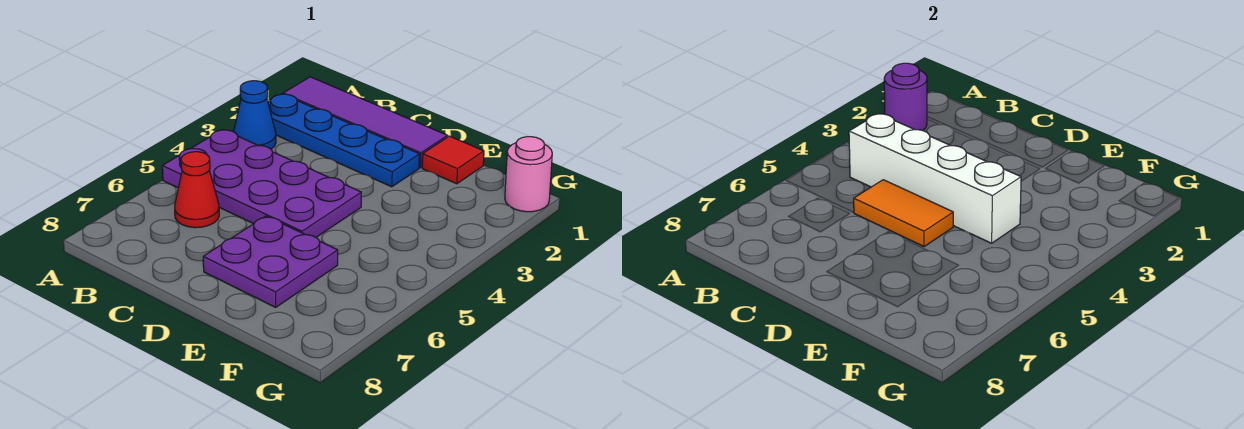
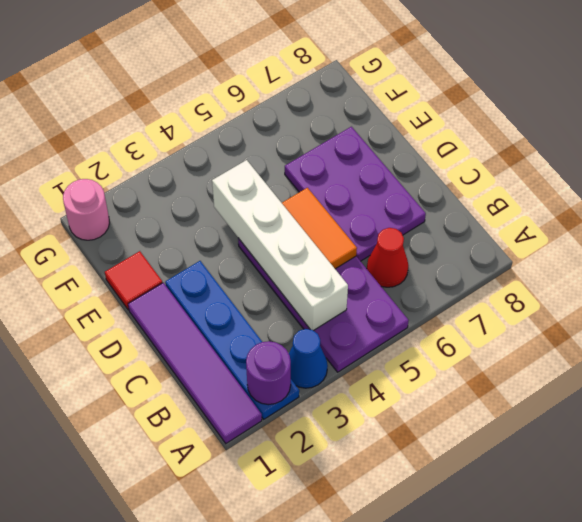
purple plate D6:E7 level 1 -> purple plate C6:E7 level 1

